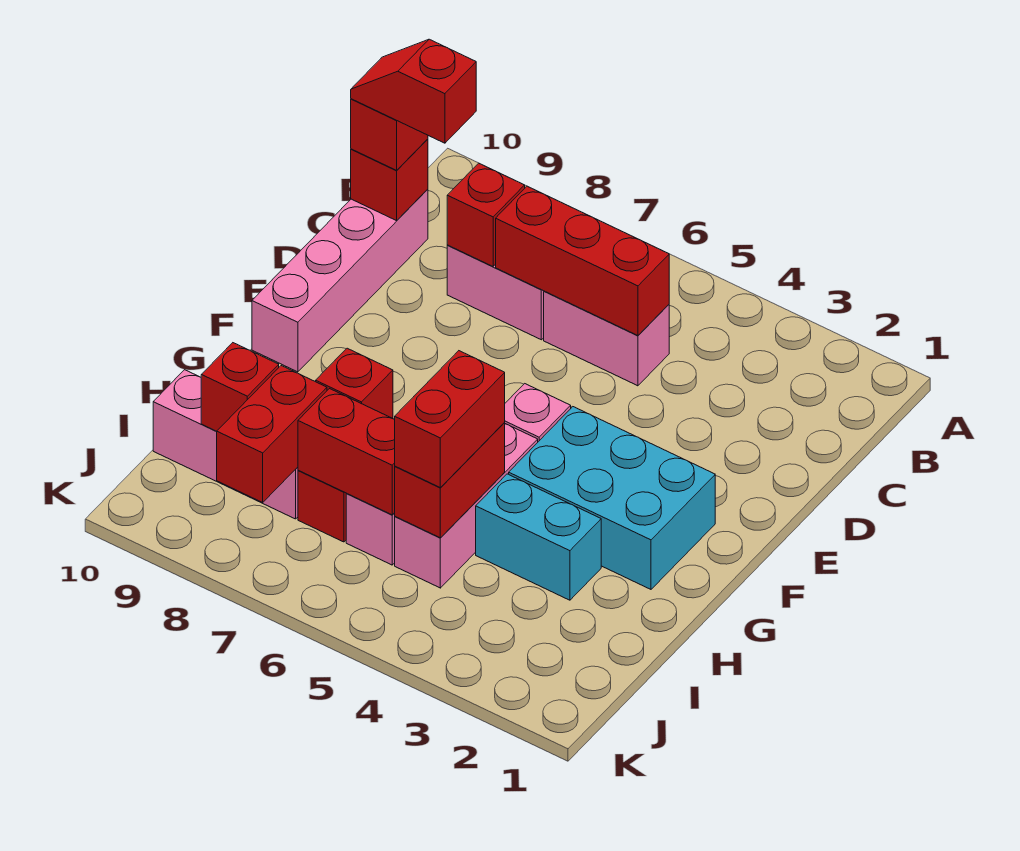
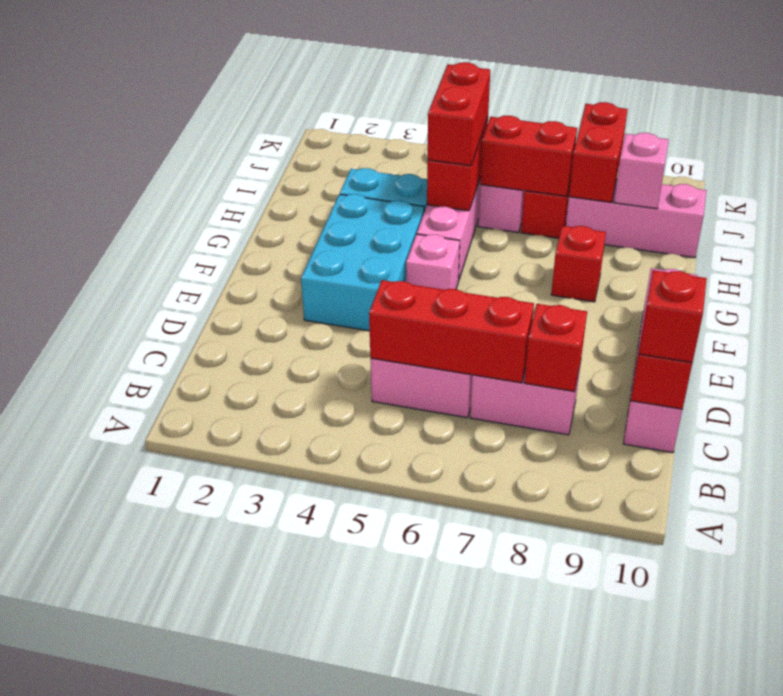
red slope C9:C10 level 4 top 9 -> none
cyan brick F2:G4 level 1 -> cyan brick E3:G4 level 1
red brick I9 level 2 -> pink brick I9 level 2

